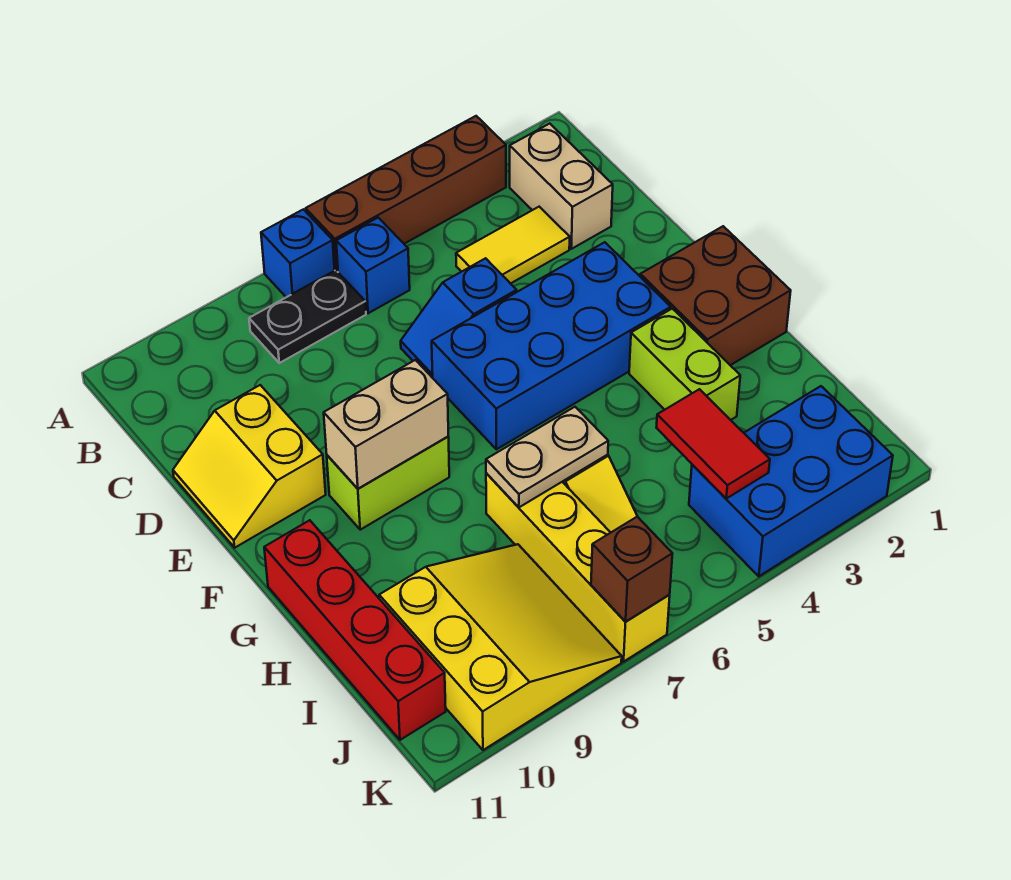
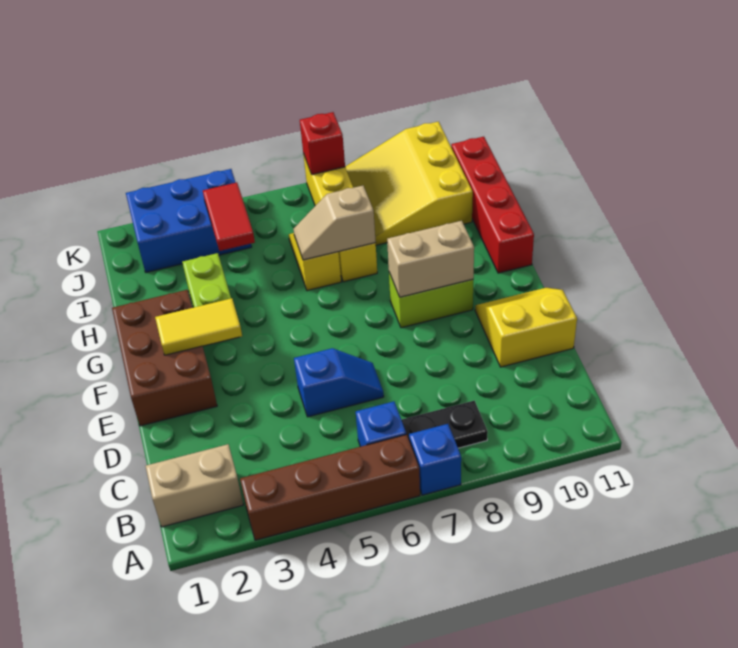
tan brick B2:C2 level 1 -> tan brick B1:B2 level 1
yellow tile C3:C4 level 1 -> yellow tile F2:F3 level 2
yellow slope D10:E11 level 1 top 10 -> yellow slope D10:E11 level 1 top D
blue brick E3:F6 level 1 -> none
brown brick F1:G2 level 1 -> brown brick E1:G2 level 1
tan plate H6:H7 level 2 -> tan slope H6:H7 level 2 top 7
brown brick K7 level 2 -> red brick K7 level 2

